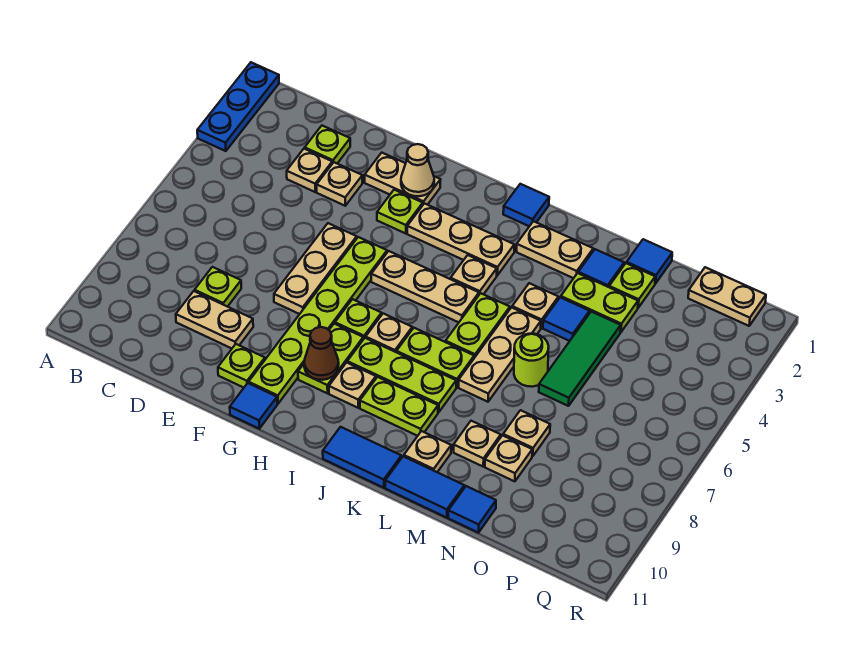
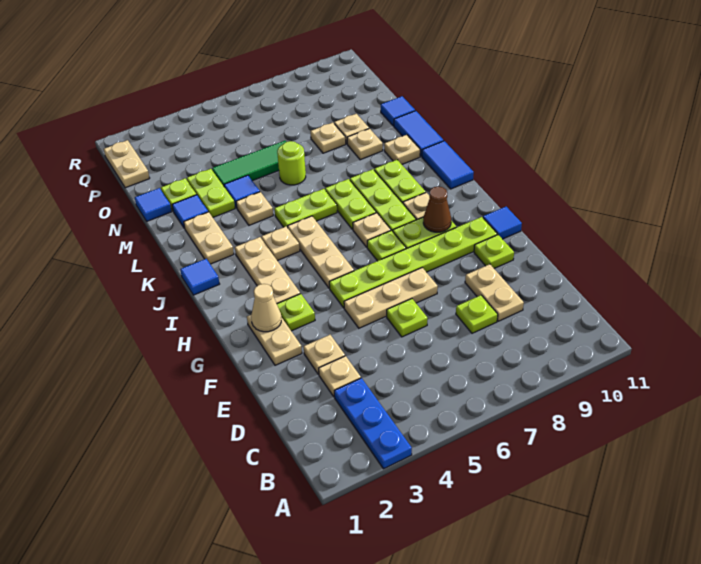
blue plate A1:A3 level 1 -> blue plate A3:C3 level 1
lime plate D2 level 1 -> lime plate E6 level 1
tan plate L5:L7 level 1 -> none

